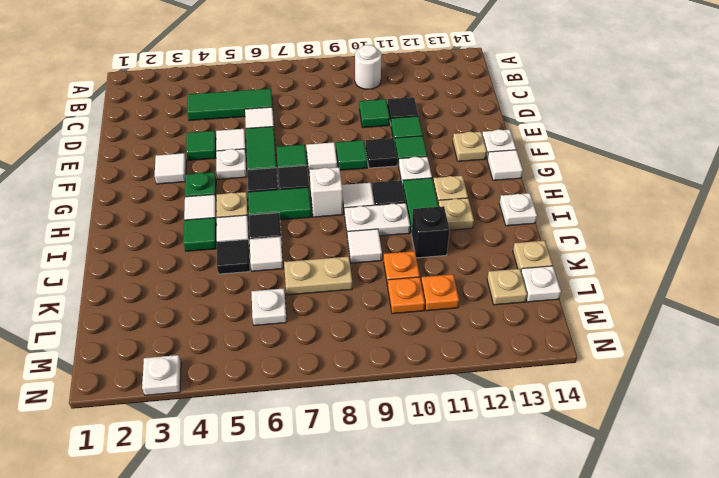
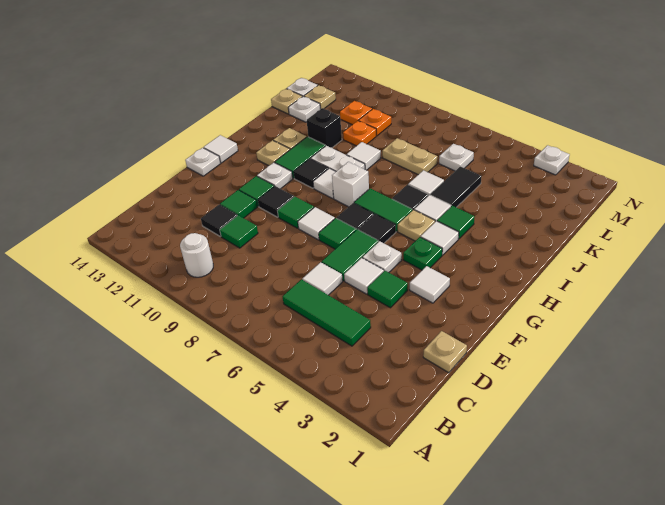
tan plate F13 level 1 -> tan plate D1 level 1
white plate I14 level 1 -> white plate K13 level 1
black tile J5 level 1 -> black tile J5:K5 level 1

